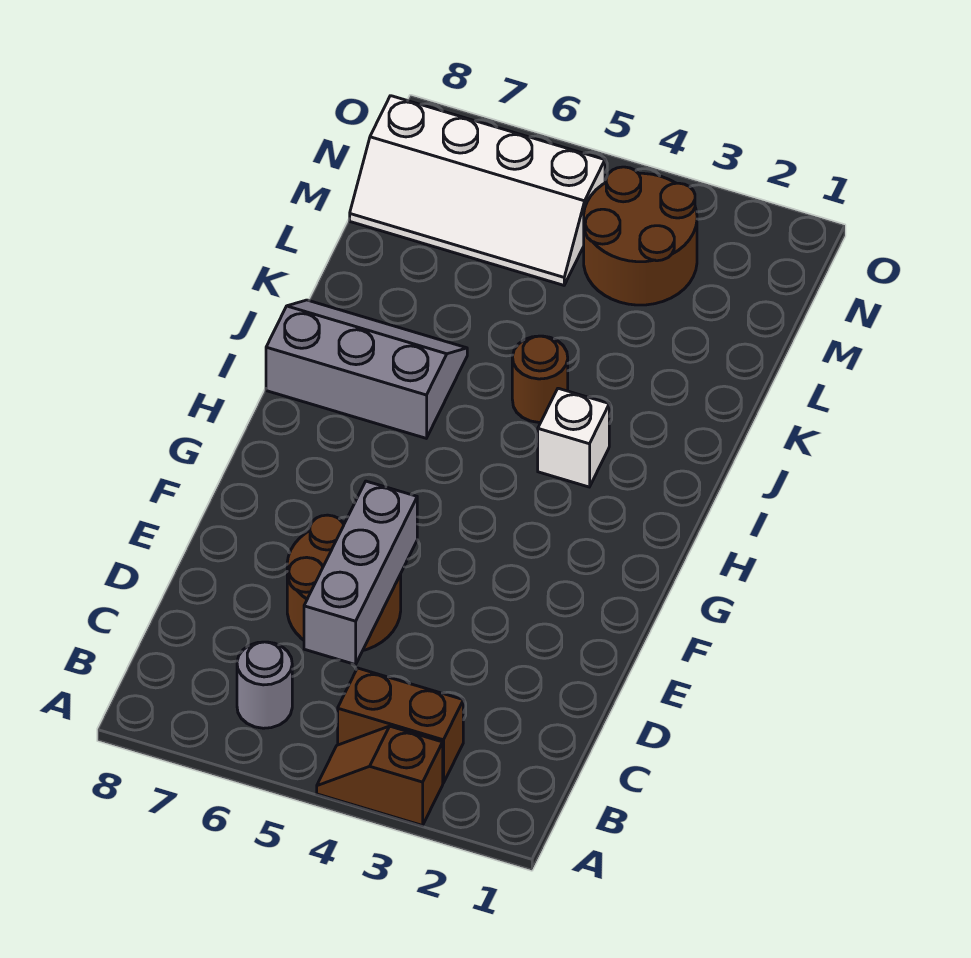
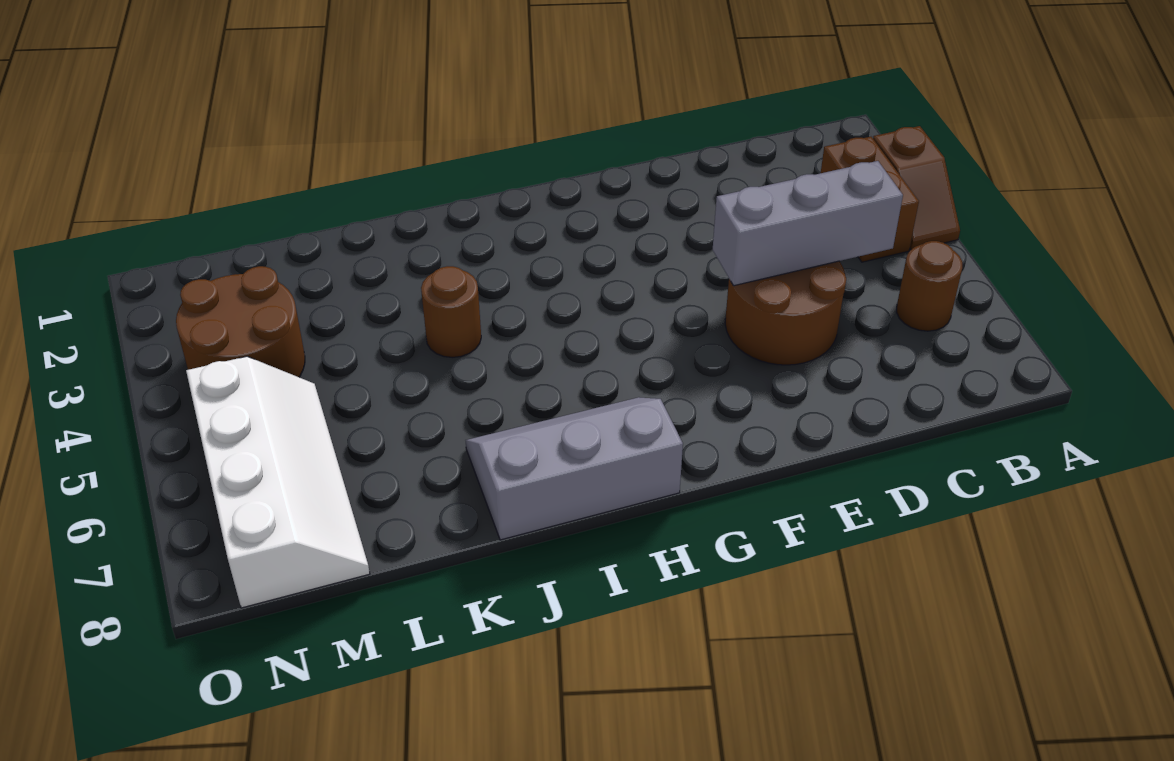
grey round brick B6 level 1 -> brown round brick B6 level 1
white brick I3 level 1 -> none
grey slope I6:J8 level 1 top I -> grey slope H7:J8 level 1 top 8

